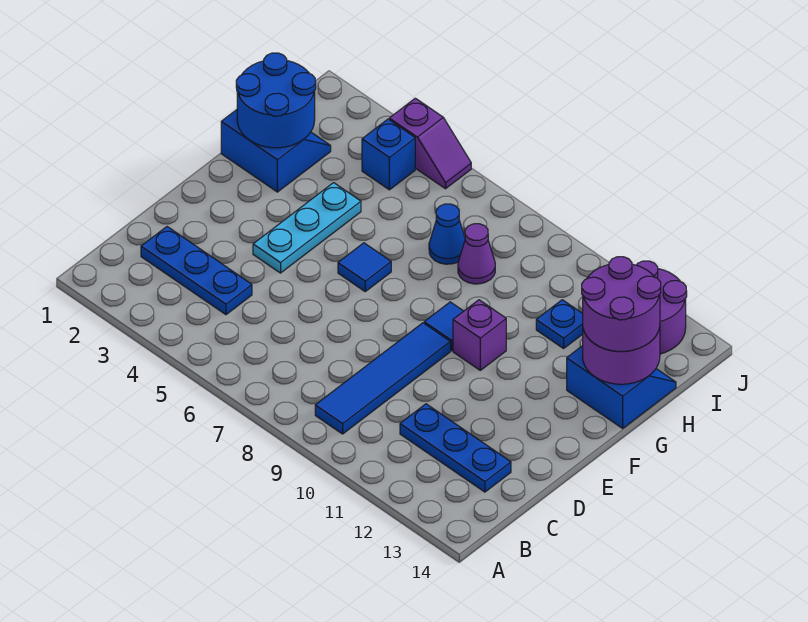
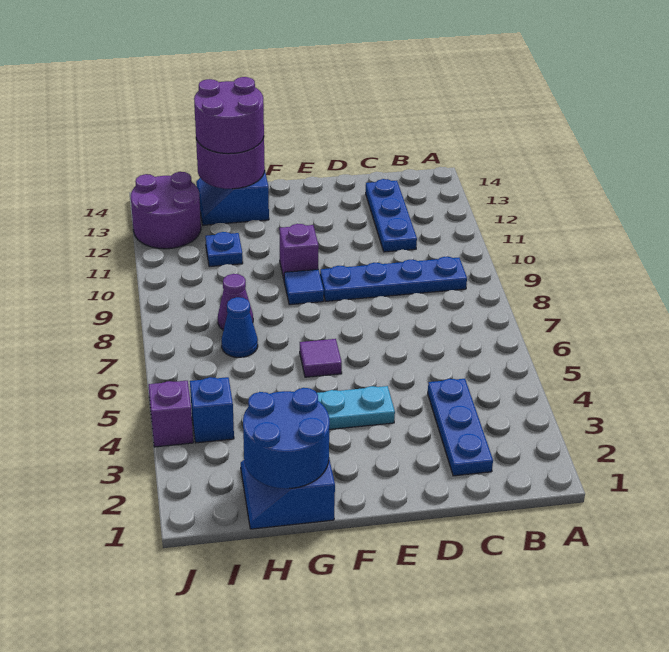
blue tile B9:E9 level 1 -> blue plate B9:E9 level 1
blue tile F6 level 1 -> purple tile F6 level 1

